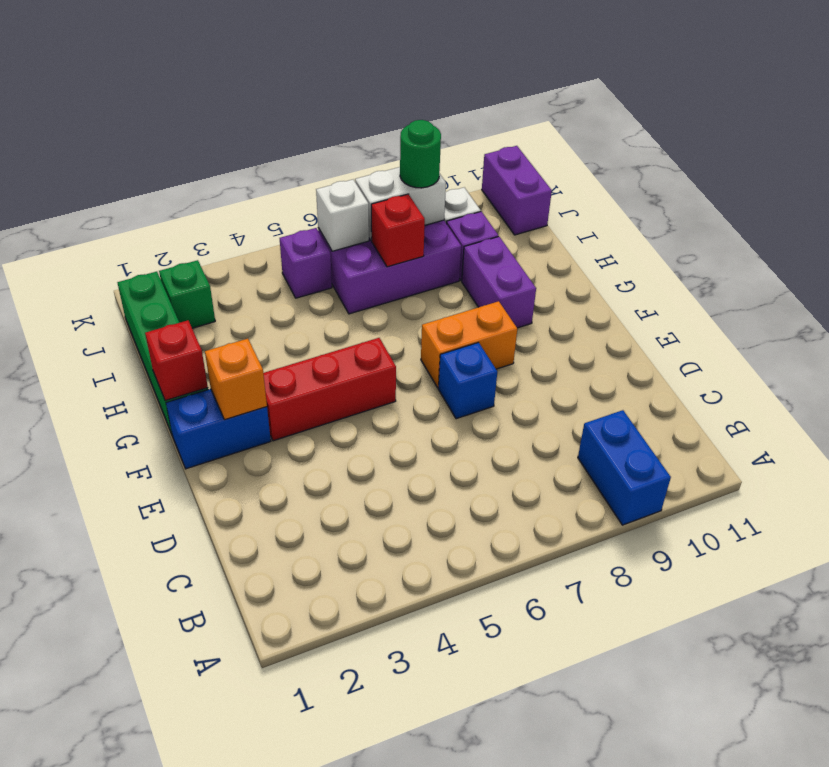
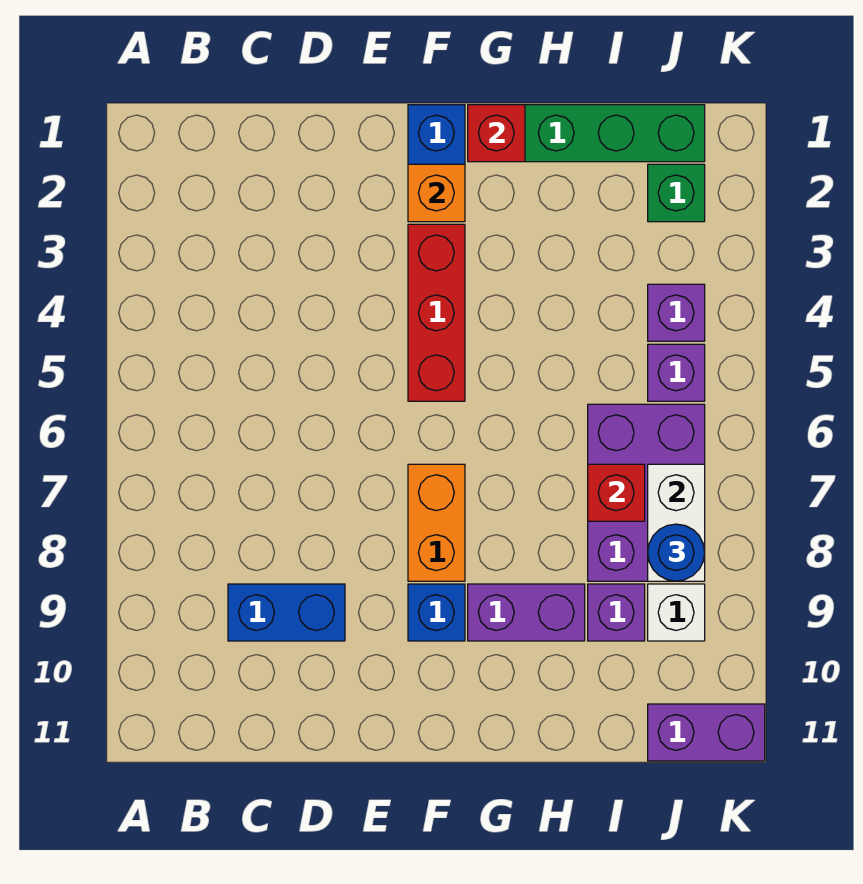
blue brick A9:B9 level 1 -> blue brick C9:D9 level 1
blue brick E7 level 1 -> blue brick F9 level 1
none -> purple brick J4 level 1
white brick J6 level 2 -> none
green round brick J8 level 3 -> blue round brick J8 level 3

